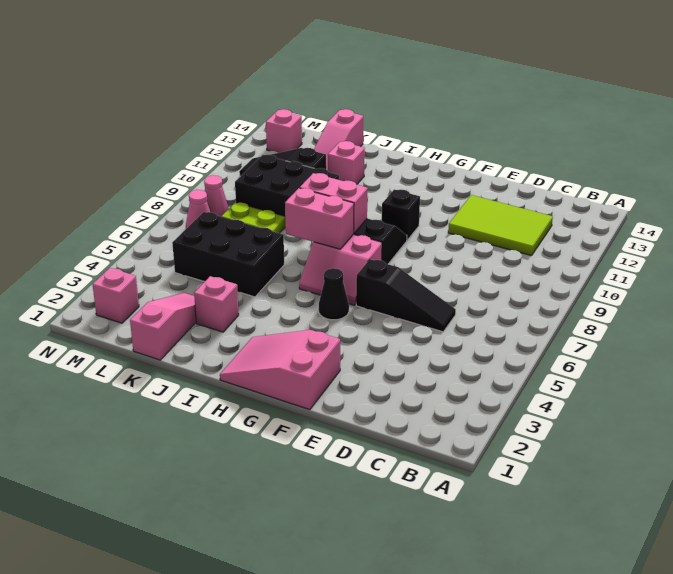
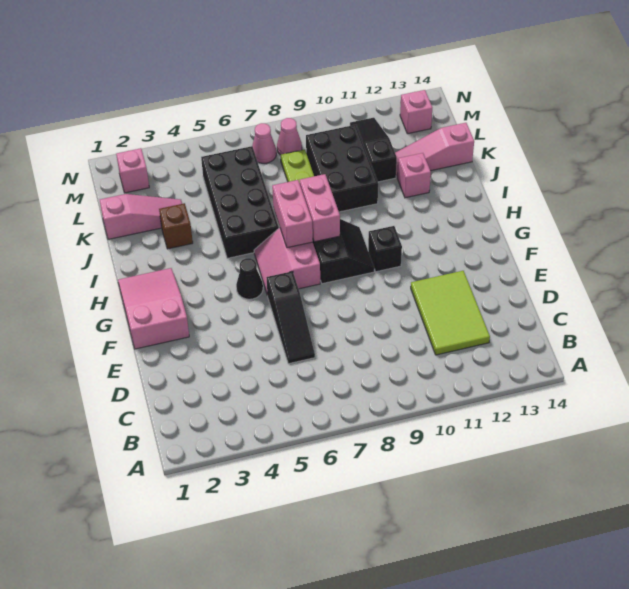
pink brick J3 level 1 -> brown brick J3 level 1
black brick J5:L6 level 1 -> black brick I5:L6 level 1

